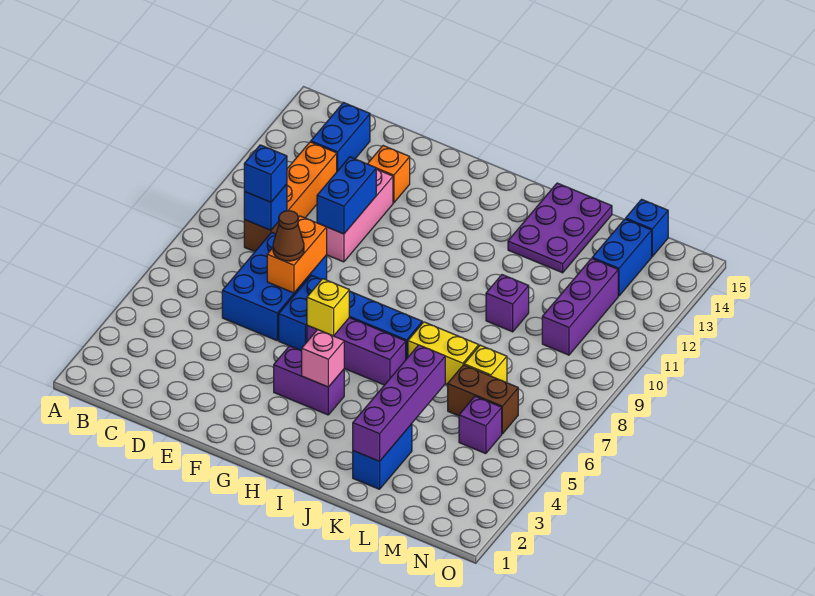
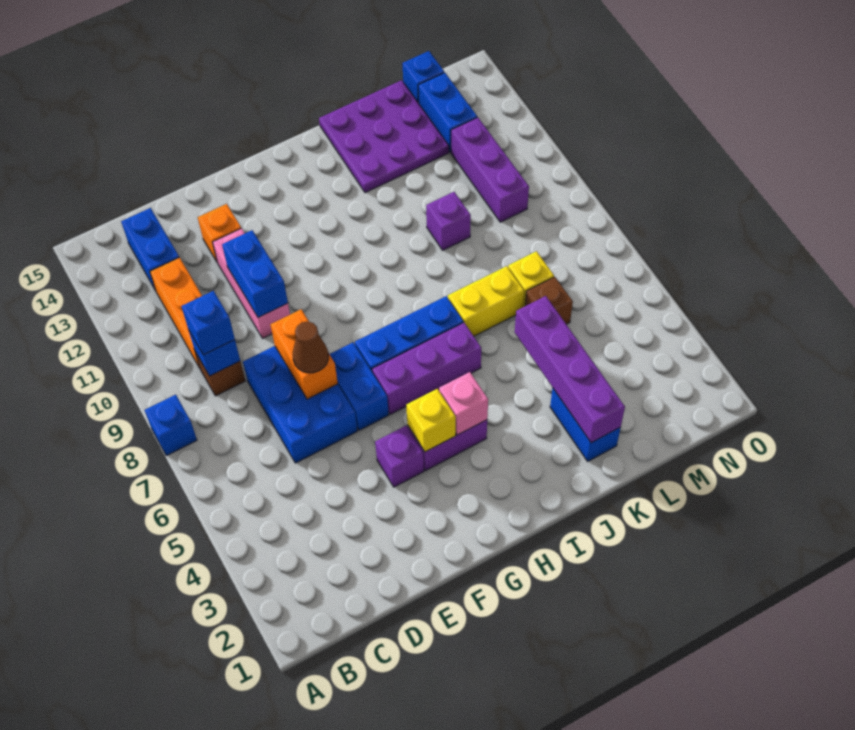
none -> blue brick A8 level 1
yellow brick G6 level 2 -> yellow brick G4 level 2
purple plate J13:K15 level 1 -> purple plate J13:L15 level 1
brown brick L6:M6 level 1 -> brown brick L6 level 1
purple brick M5 level 1 -> purple brick F4 level 1

